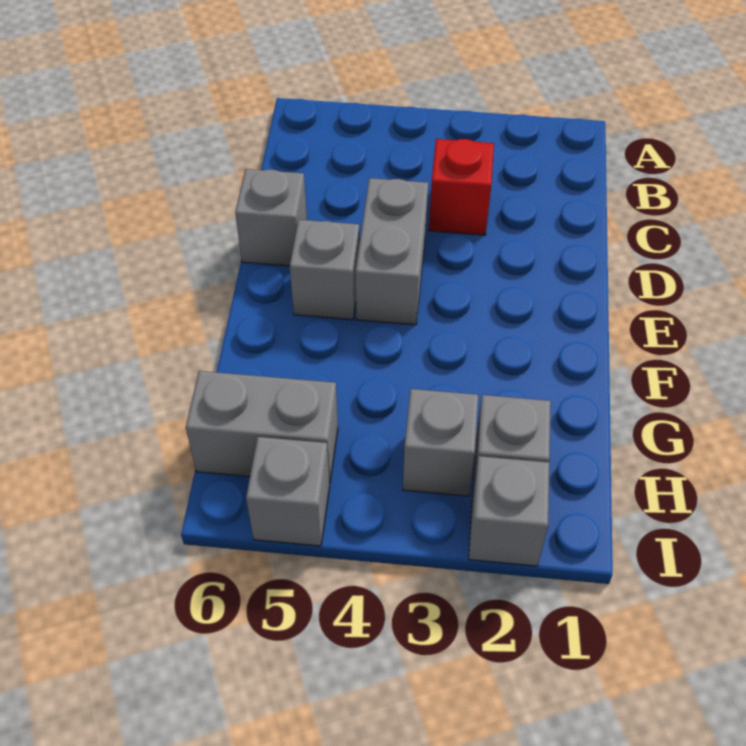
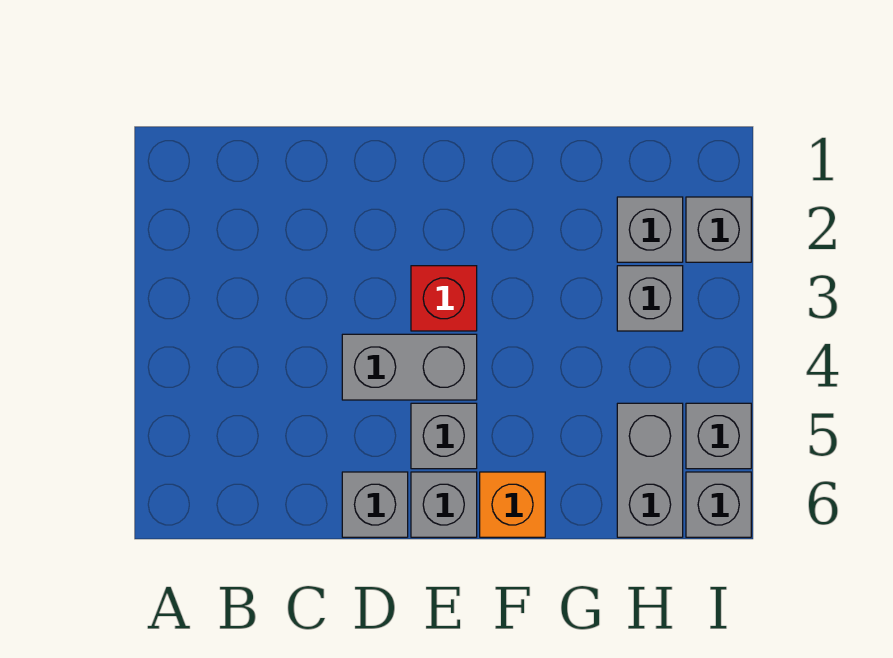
red brick C3 level 1 -> red brick E3 level 1
none -> grey brick E6 level 1
none -> orange brick F6 level 1
none -> grey brick I6 level 1

